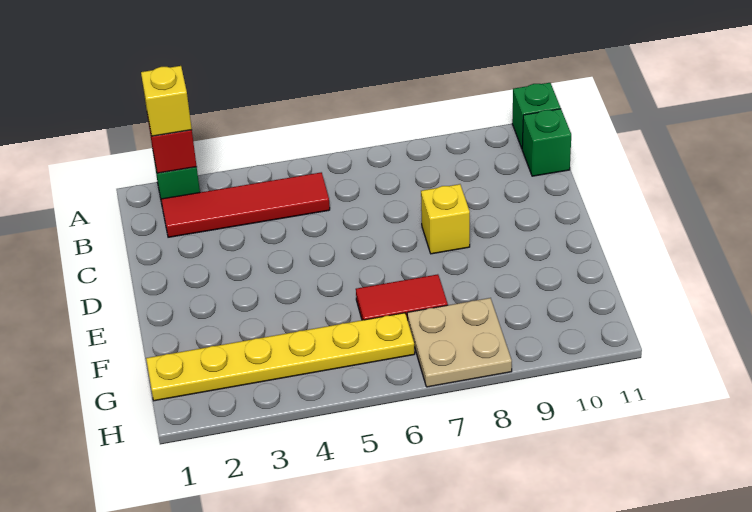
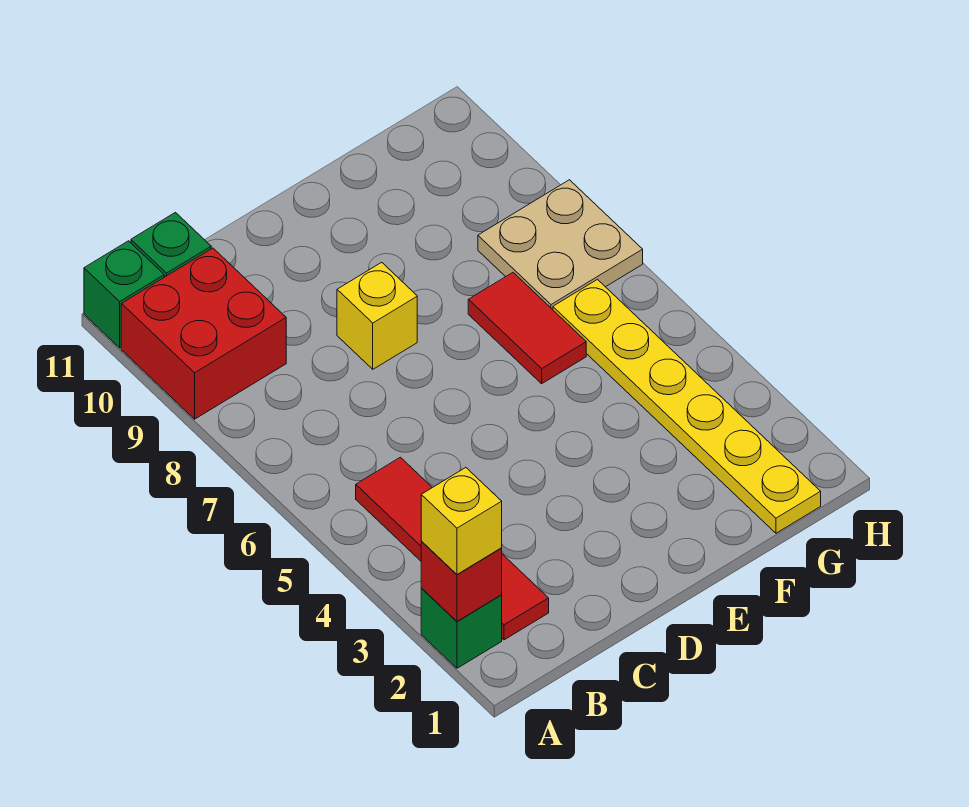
none -> red brick A9:B10 level 1

